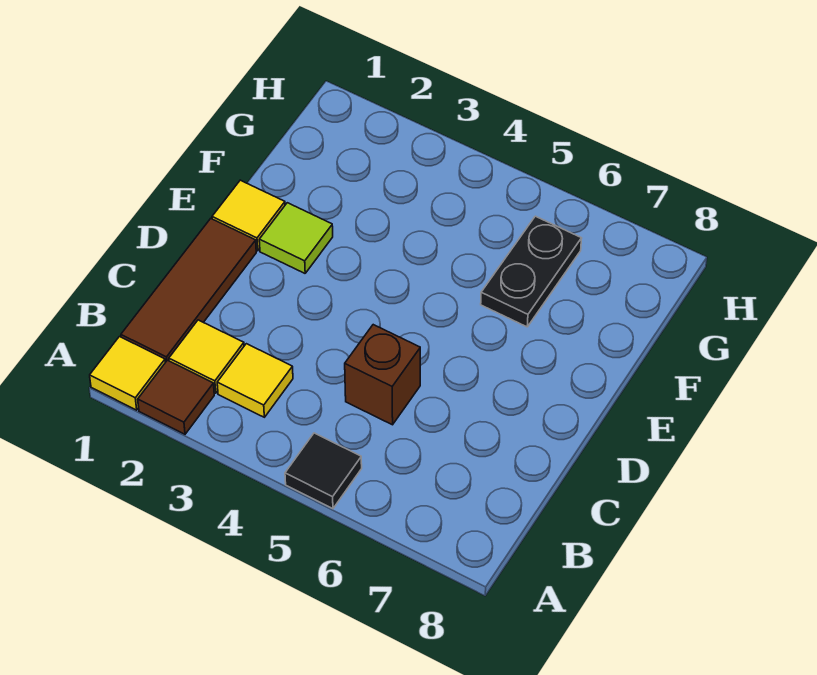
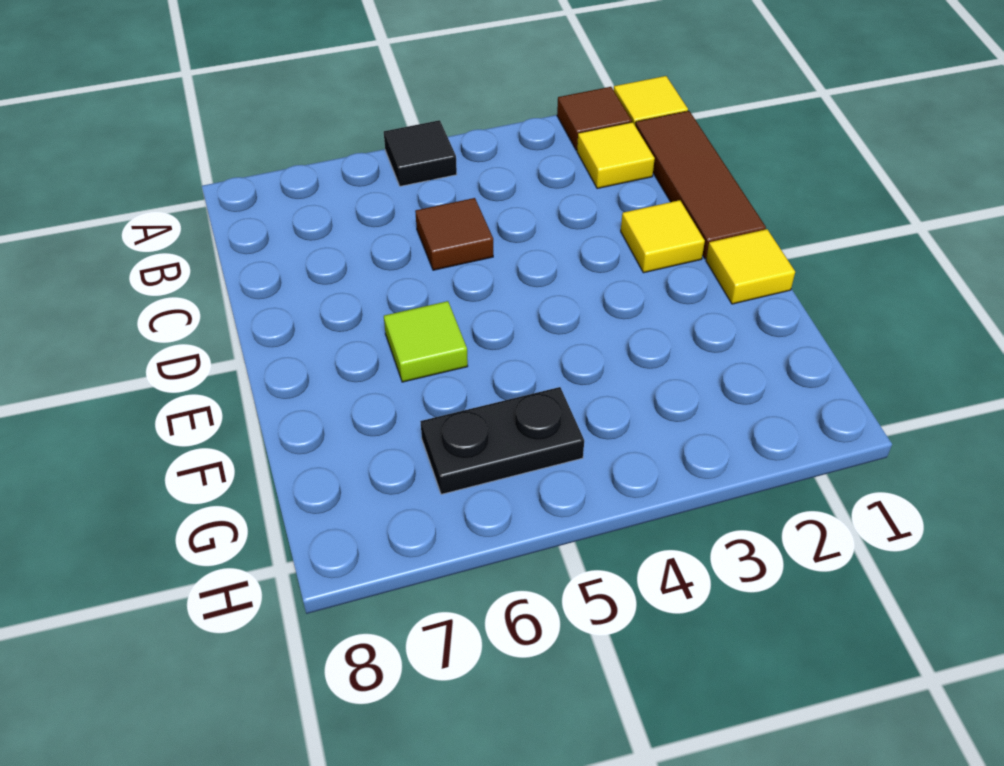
yellow tile B3 level 1 -> yellow tile D2 level 1
brown brick C5 level 1 -> brown tile C5 level 1
lime tile E2 level 1 -> lime tile E6 level 1
black plate F6:G6 level 1 -> black plate G5:G6 level 1

